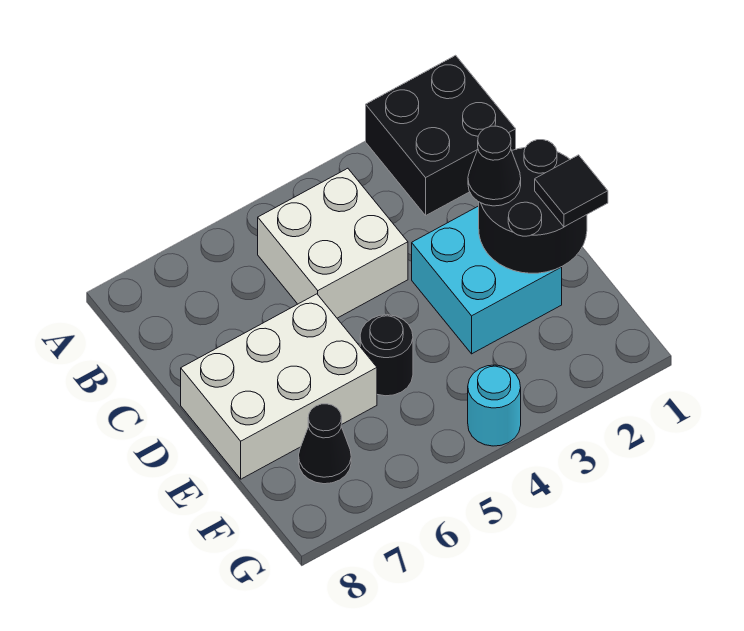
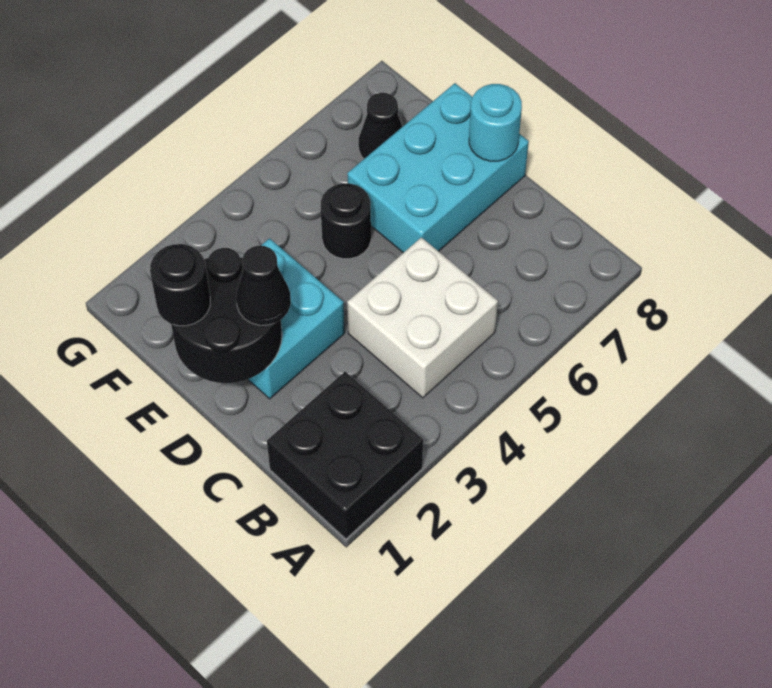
white brick D6:E8 level 1 -> cyan brick D6:E8 level 1
black tile E1 level 3 -> black round brick E1 level 3
cyan round brick G4 level 1 -> cyan round brick D8 level 2

